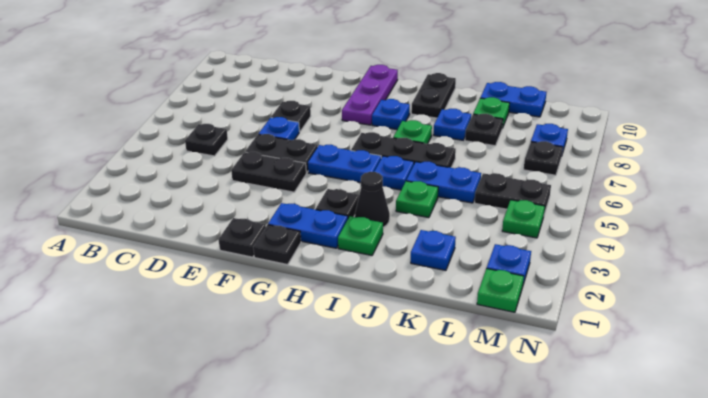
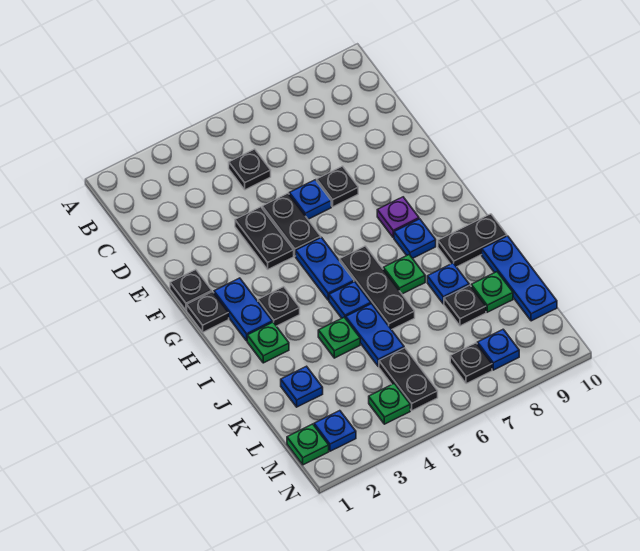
purple plate G8:G10 level 1 -> purple plate G8 level 1
black cone I3 level 1 -> none
blue plate K10:L10 level 1 -> blue plate J10:L10 level 1

